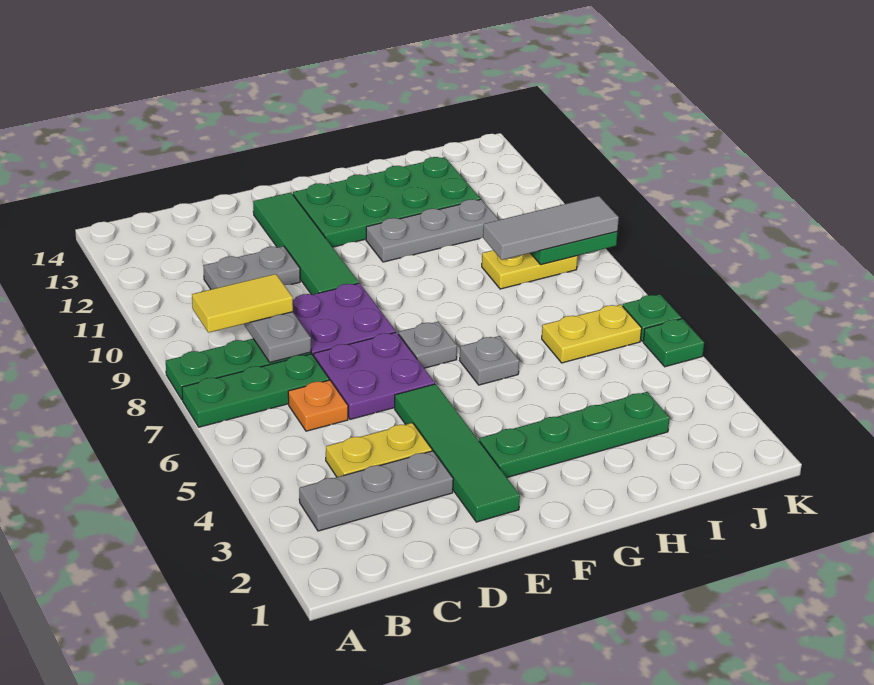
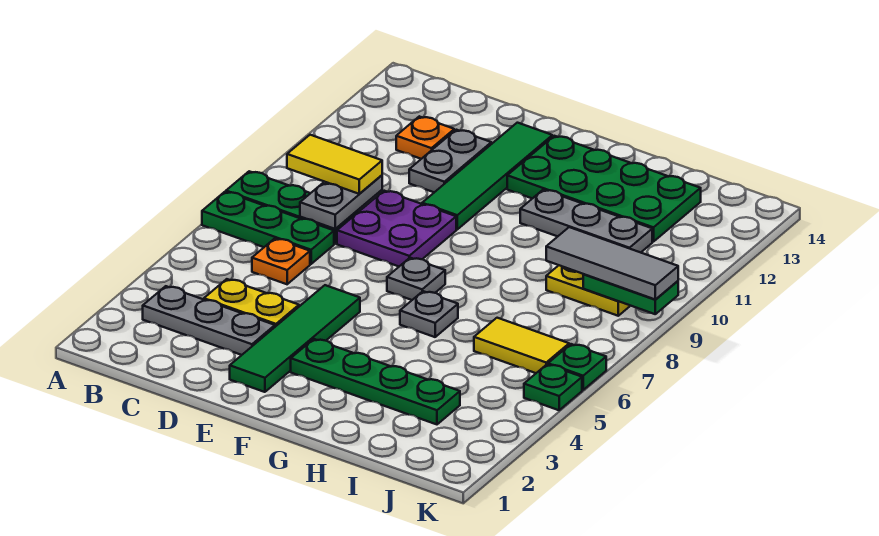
grey plate C11:D11 level 1 -> grey plate D11:D12 level 1
none -> orange plate C12 level 1
purple plate D6:E7 level 1 -> none
yellow plate I6:J6 level 1 -> yellow tile I6:J6 level 1

